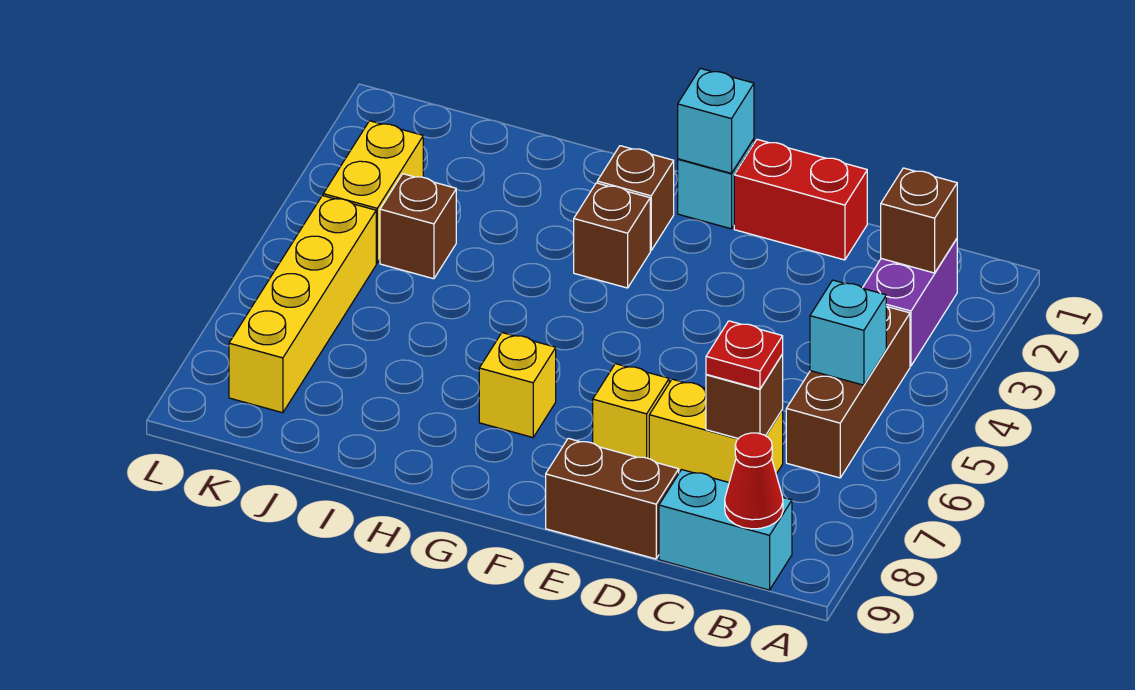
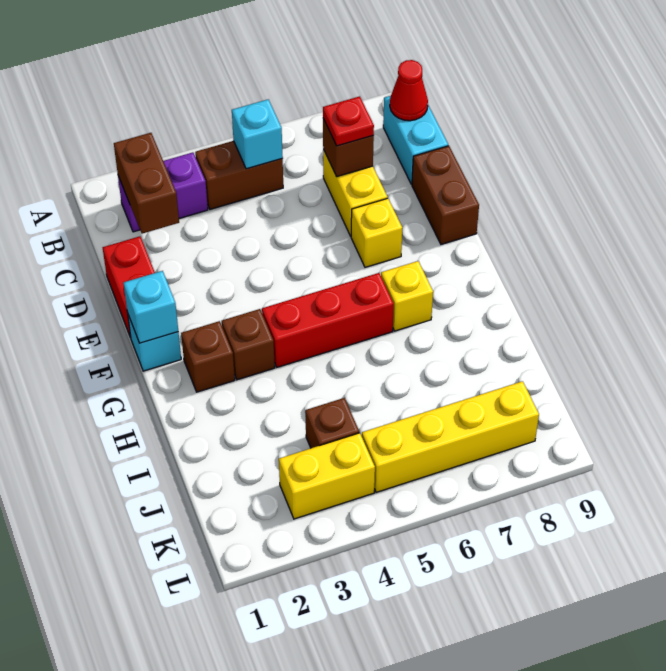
brown brick B2 level 2 -> brown brick B2:C2 level 2
brown brick B4:B6 level 1 -> brown brick B4:B5 level 1
none -> red brick G4:G6 level 1

